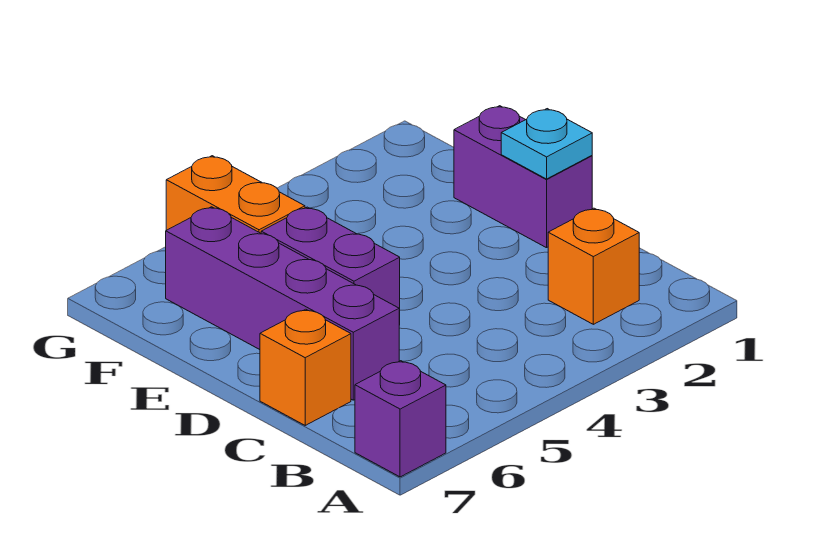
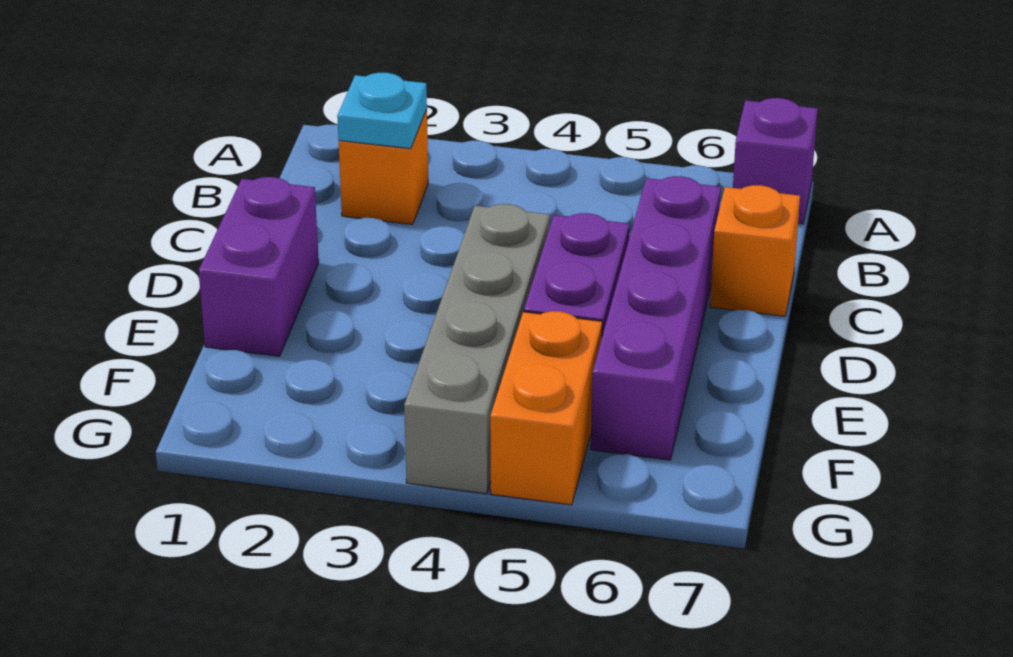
cyan plate D1 level 2 -> cyan plate B2 level 2
none -> grey brick D4:G4 level 1

